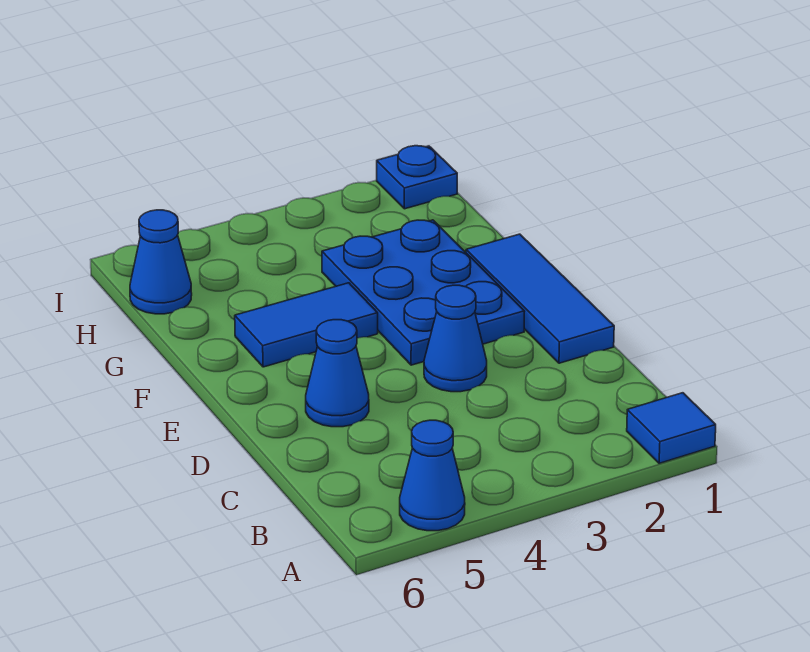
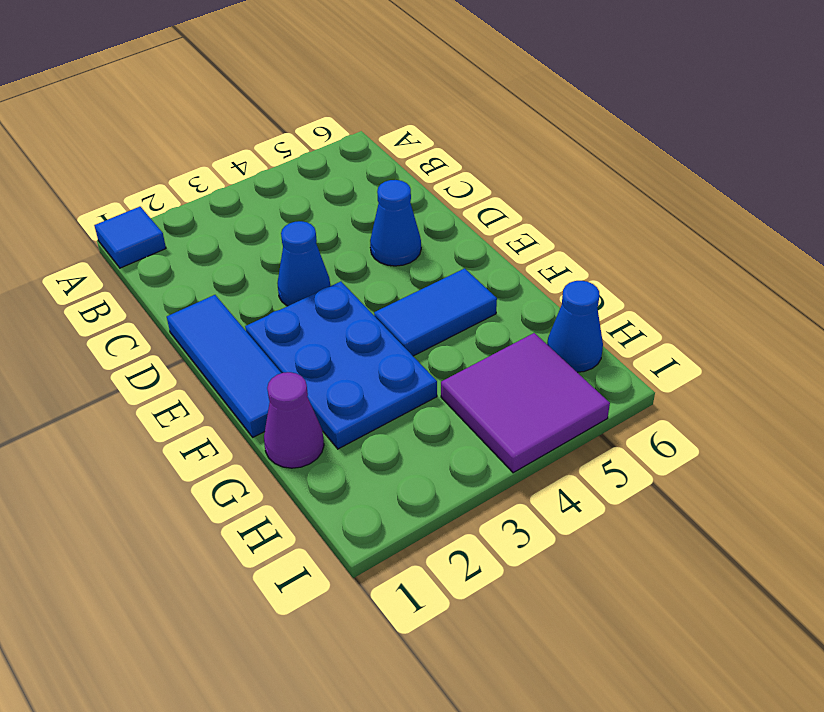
blue cone A5 level 1 -> none
none -> purple cone G1 level 1
none -> purple tile H4:I5 level 1
blue plate I1 level 1 -> none

